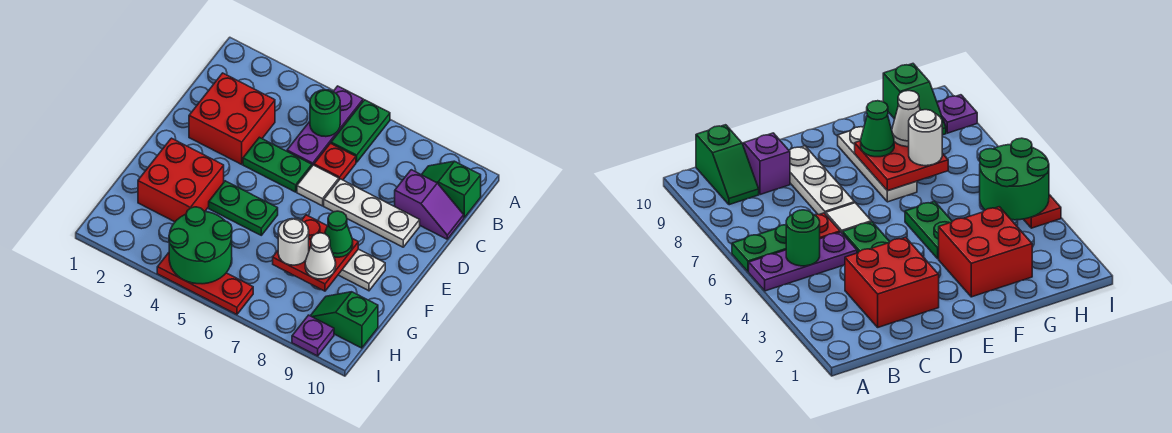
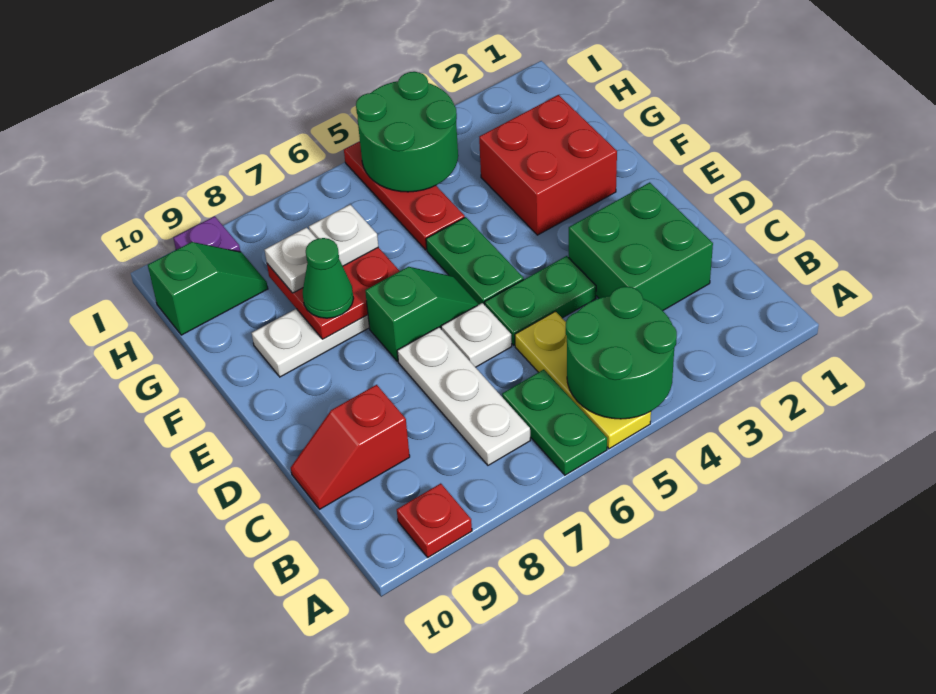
purple plate A5:C5 level 1 -> yellow plate A5:C5 level 1
green round brick B5 level 2 -> green round brick A4:B5 level 2
green slope B9:B10 level 1 top 10 -> green slope E6:E7 level 1 top 7
red brick C2:D3 level 1 -> green brick C2:D3 level 1
red plate C6 level 1 -> red plate A9 level 1
purple slope C9:C10 level 1 top 9 -> red slope C9:C10 level 1 top 9
white tile D6 level 1 -> white plate D6 level 1
white plate D7:D9 level 1 -> white plate B7:D7 level 1
green plate F4:F5 level 1 -> green plate E5:F5 level 1
white round brick G7 level 3 -> white plate G7 level 3
white cone G8 level 3 -> white plate G8 level 3
red plate I4:I6 level 1 -> red plate G5:I5 level 1

